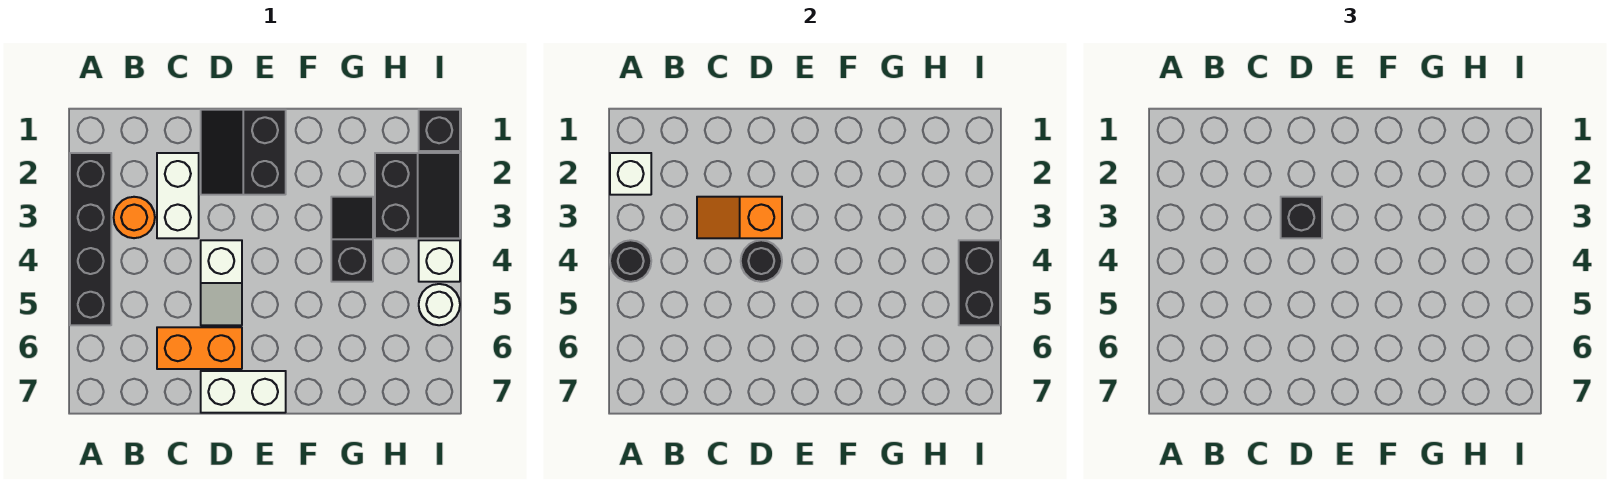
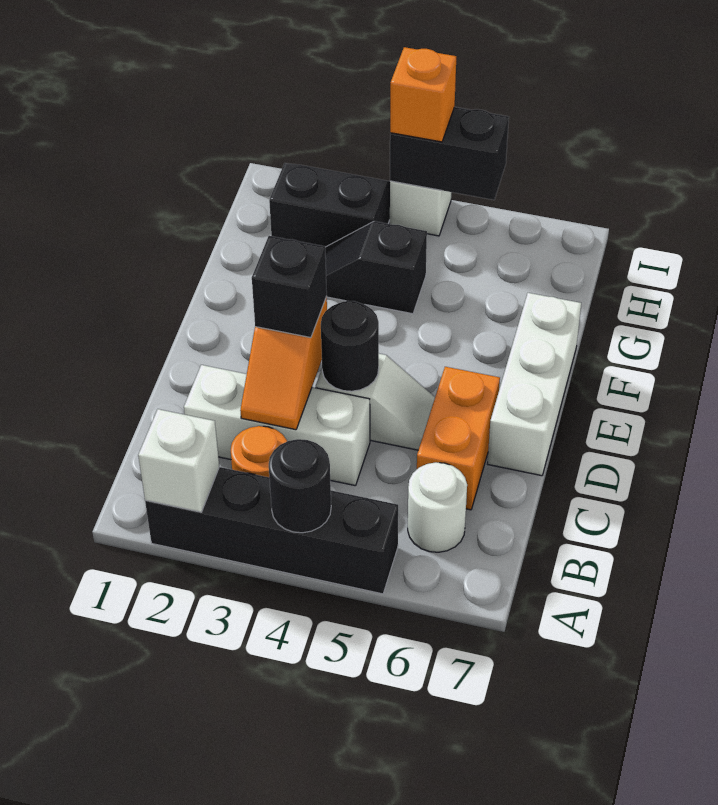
white brick C2:C3 level 1 -> white brick C2:C4 level 1
black slope D1:E2 level 1 top E -> none
white brick D7:E7 level 1 -> white brick D7:F7 level 1
black brick I1 level 1 -> none
none -> orange brick I4 level 3
white round brick I5 level 1 -> white round brick B6 level 1

